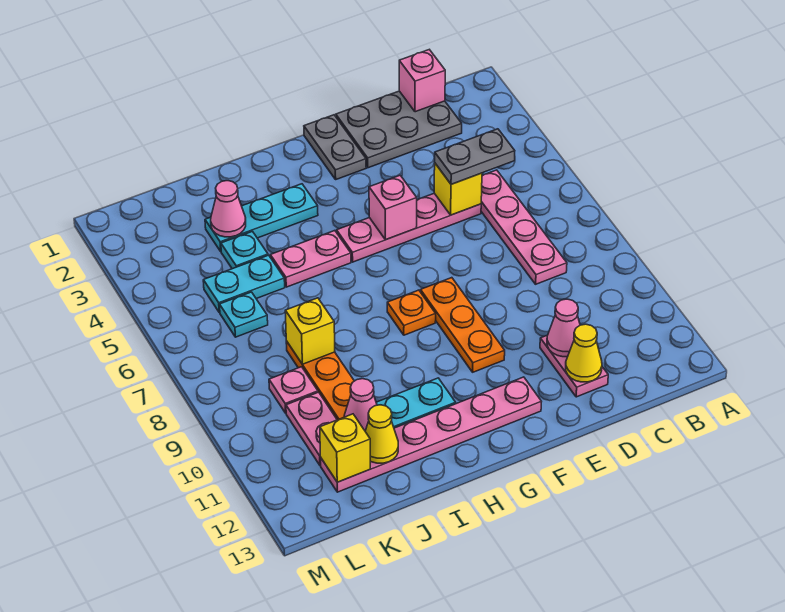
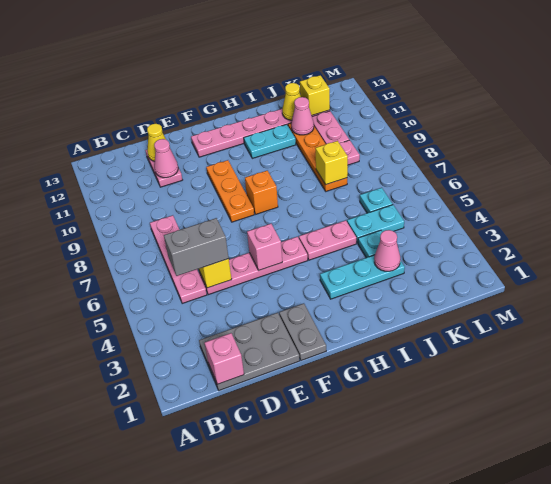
grey plate C5:D5 level 3 -> grey brick C5:D5 level 3
orange plate G8 level 1 -> orange brick G8 level 1

